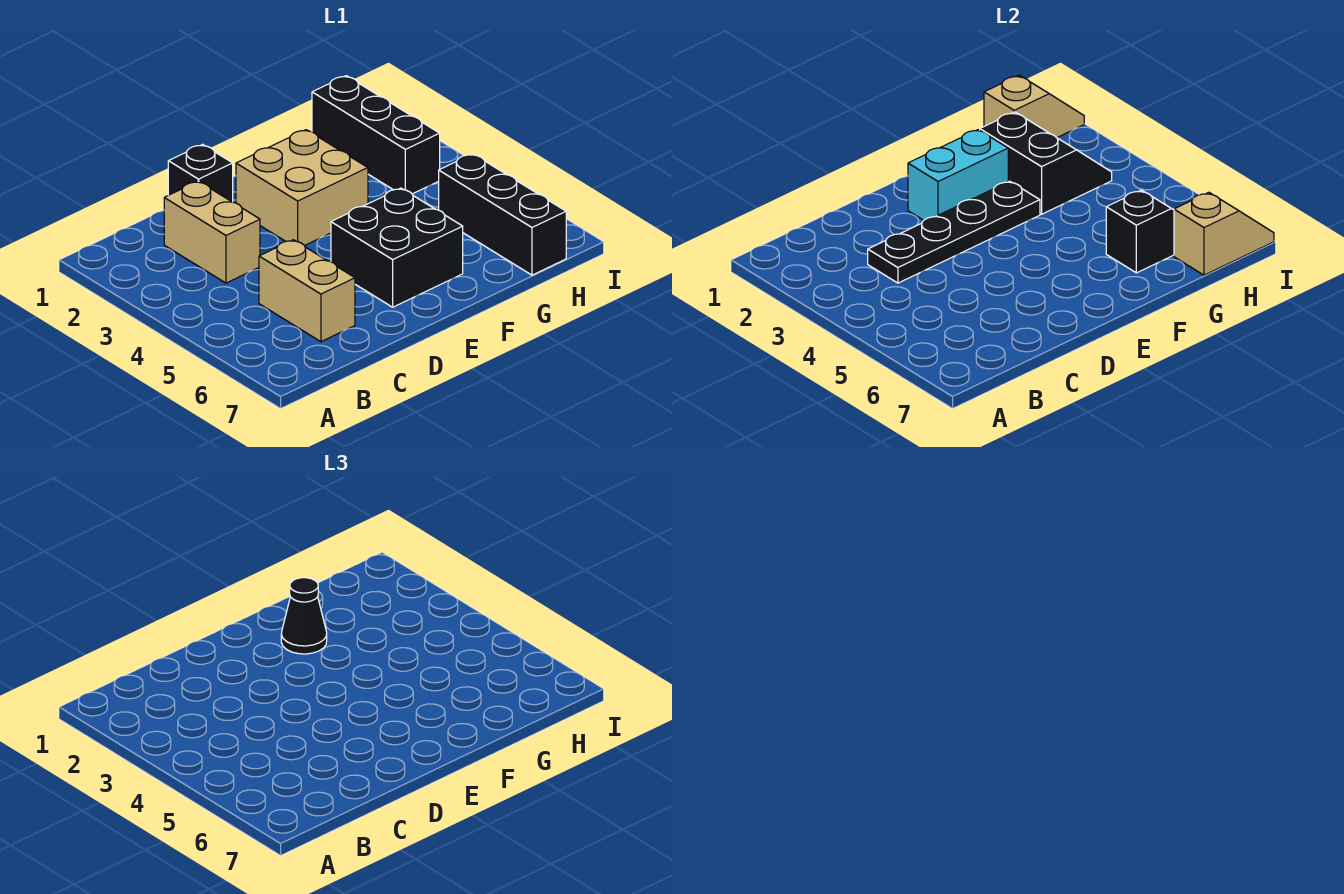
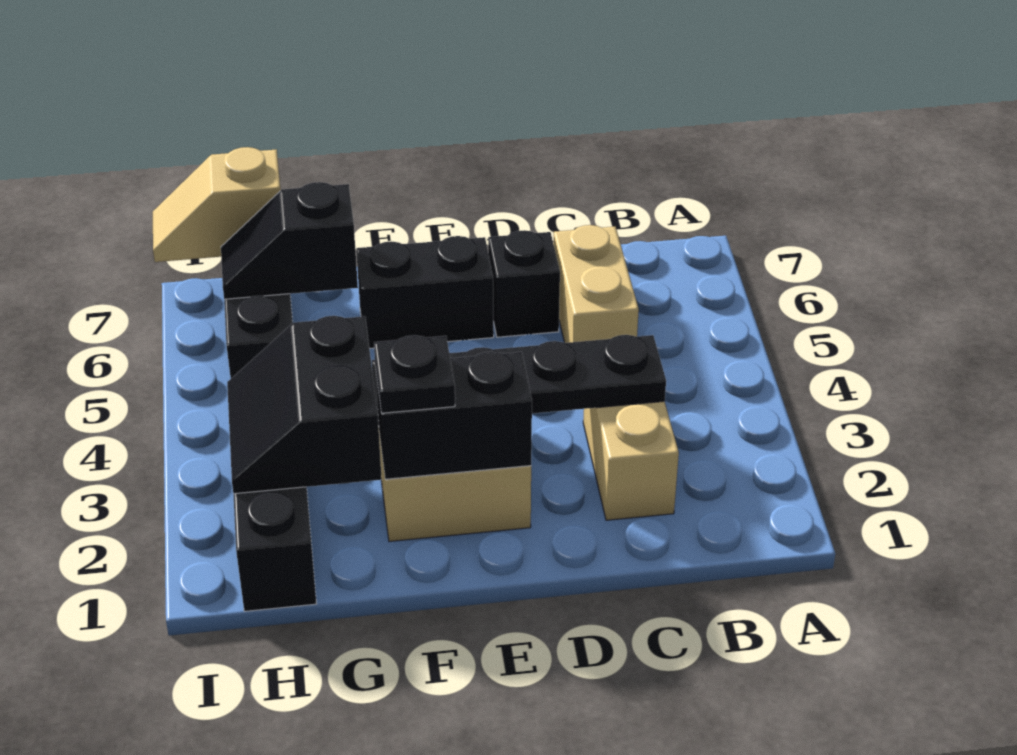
black brick D1 level 1 -> black brick D6 level 1
cyan brick E2:F2 level 2 -> black brick E2:F2 level 2
black brick E5:F6 level 1 -> black brick E6:F6 level 1
black cone F2 level 3 -> black plate F2 level 3
tan slope H1:I1 level 2 top H -> none

